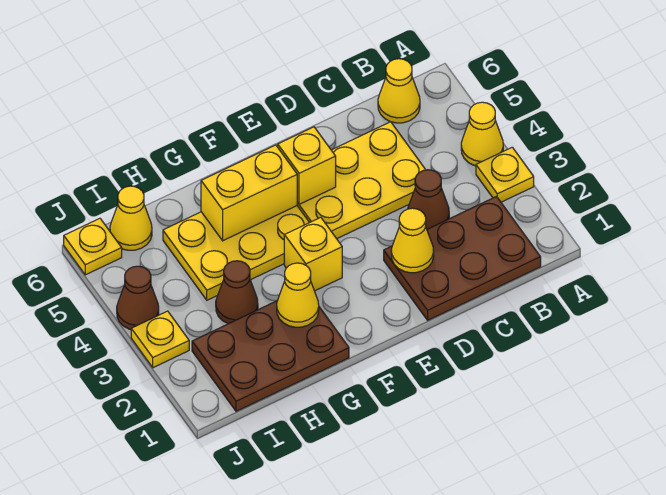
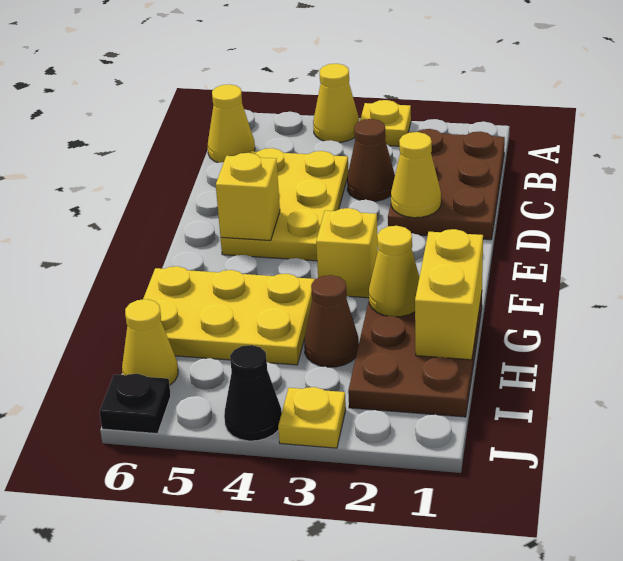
yellow plate F4:H5 level 1 -> yellow plate G4:H6 level 1
yellow brick F5:G5 level 2 -> yellow brick G1:H1 level 2
brown cone J4 level 1 -> black cone J4 level 1
yellow plate J6 level 1 -> black plate J6 level 1

